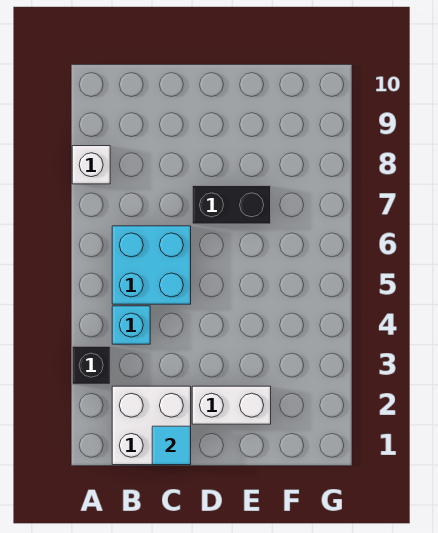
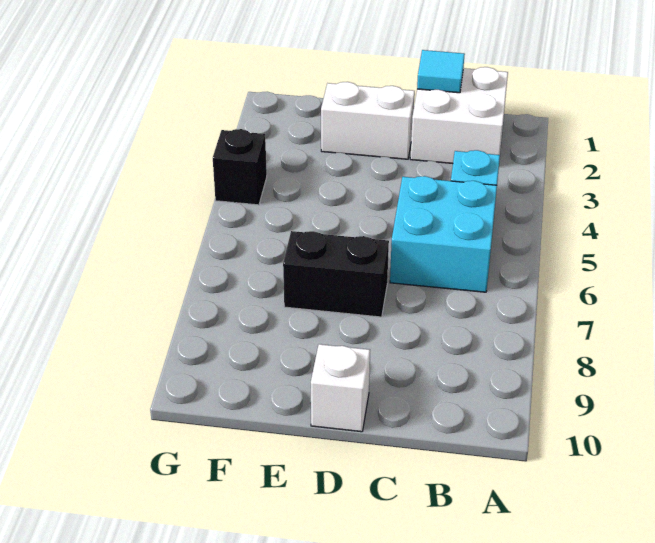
black brick A3 level 1 -> black brick G4 level 1
white brick A8 level 1 -> white brick D10 level 1

